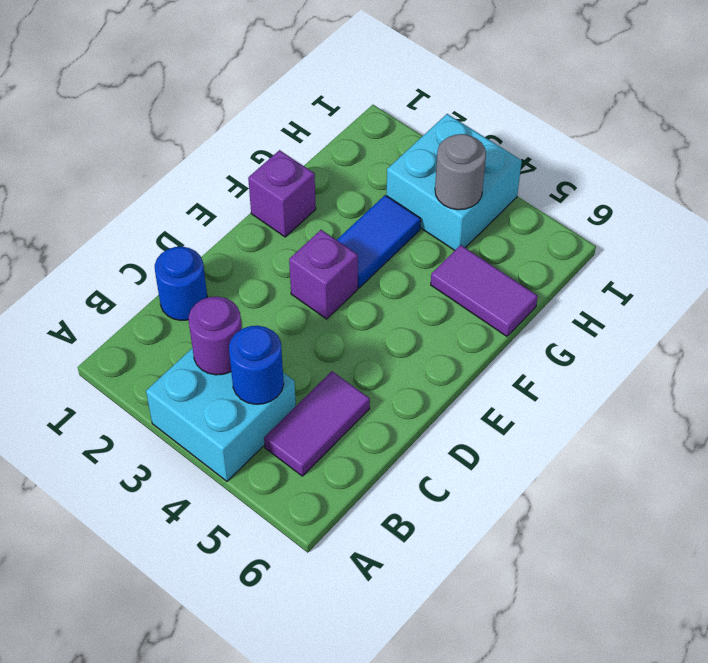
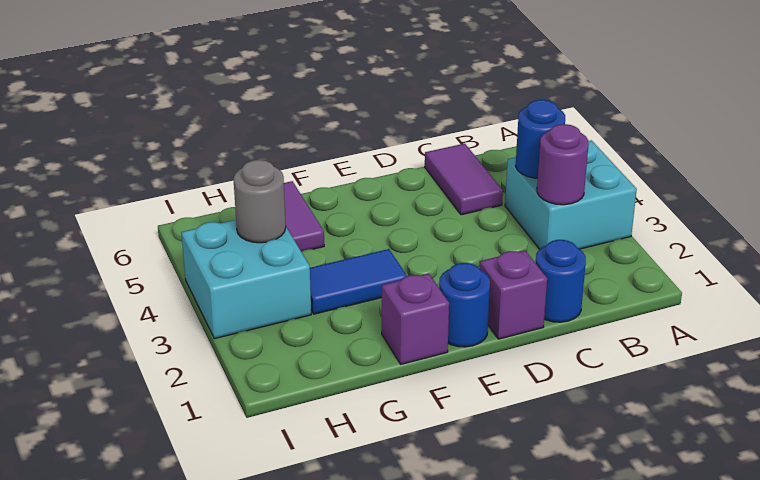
purple tile B5:C5 level 1 -> purple tile C5:C6 level 1
none -> blue round brick E1 level 1
purple brick E3 level 1 -> purple brick D1 level 1

